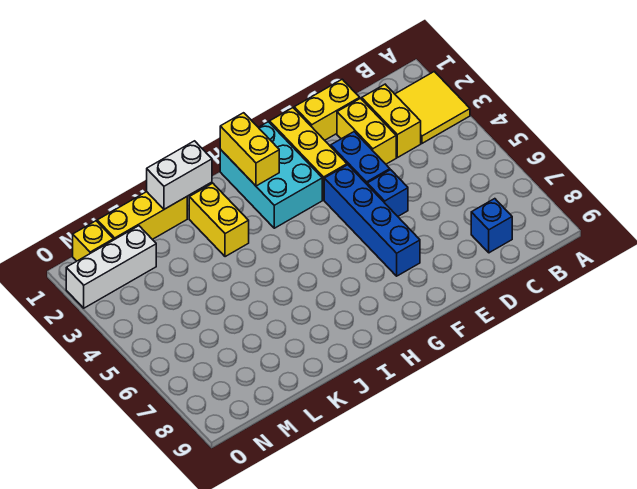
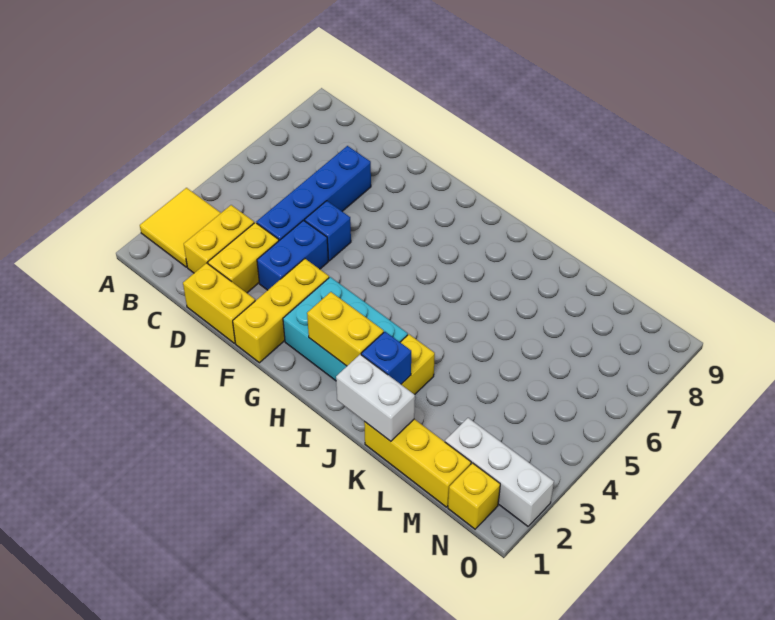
blue brick C8 level 1 -> blue brick J2 level 2
blue brick F4:F7 level 1 -> blue brick D4:D7 level 1
cyan brick G1:H3 level 1 -> cyan brick G2:I3 level 1
yellow brick H1:H2 level 2 -> yellow brick H2:I2 level 2

